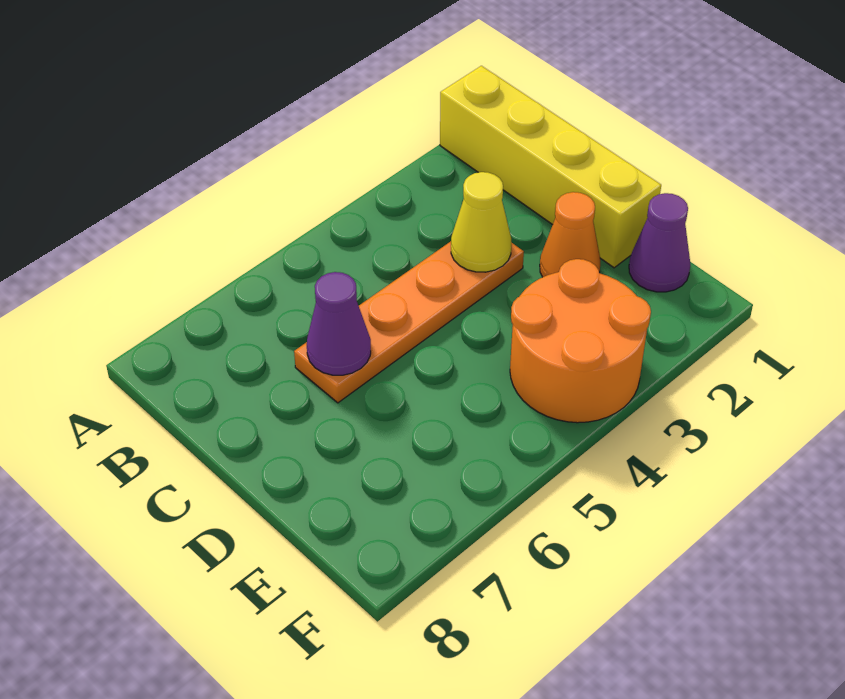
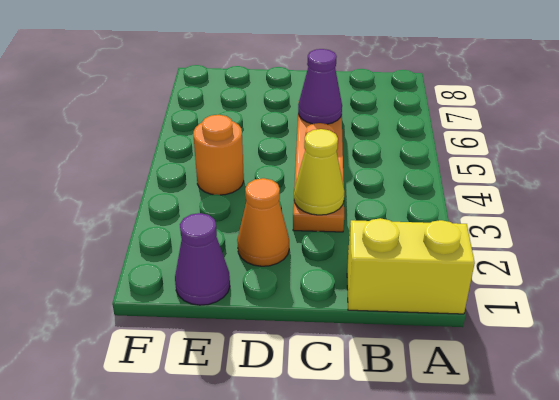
yellow brick A1:D1 level 1 -> yellow brick A1:B1 level 1
orange round brick E3:F4 level 1 -> orange round brick E4 level 1

